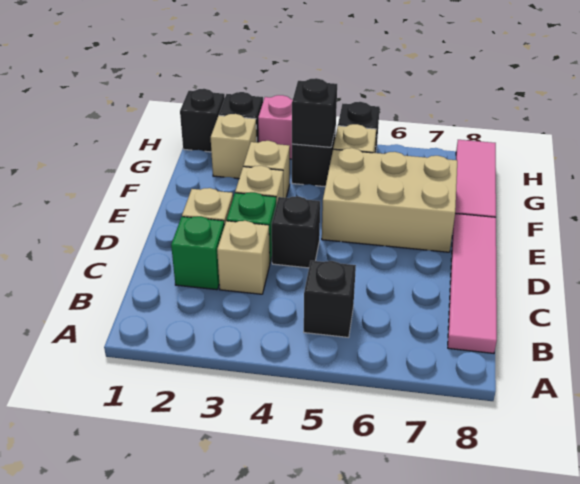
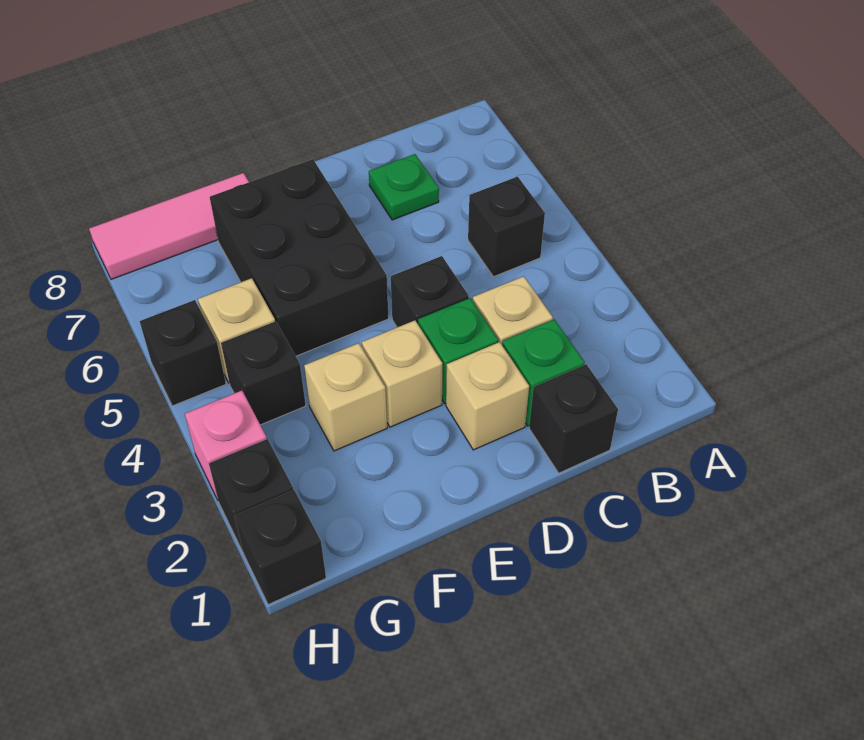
pink tile B8:E8 level 1 -> none
none -> green plate C7 level 1
tan brick E5:F7 level 1 -> black brick E5:F7 level 1
tan brick G2 level 1 -> none
black brick G4 level 2 -> black brick C1 level 1

